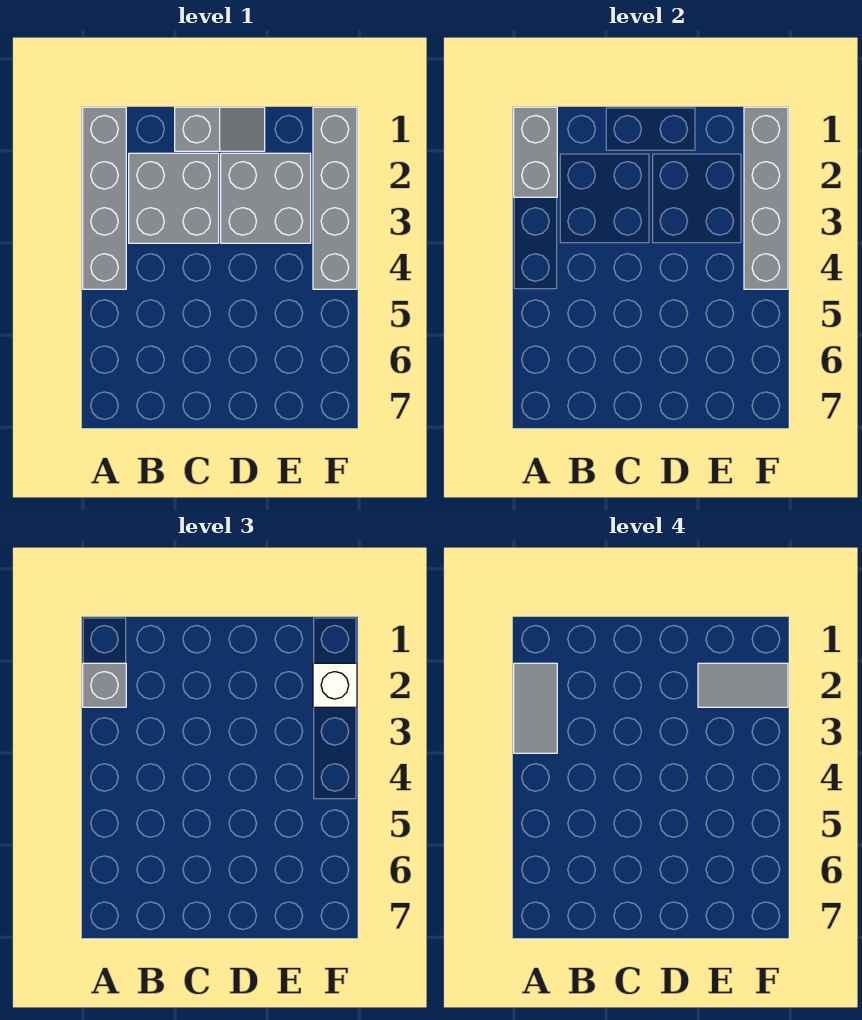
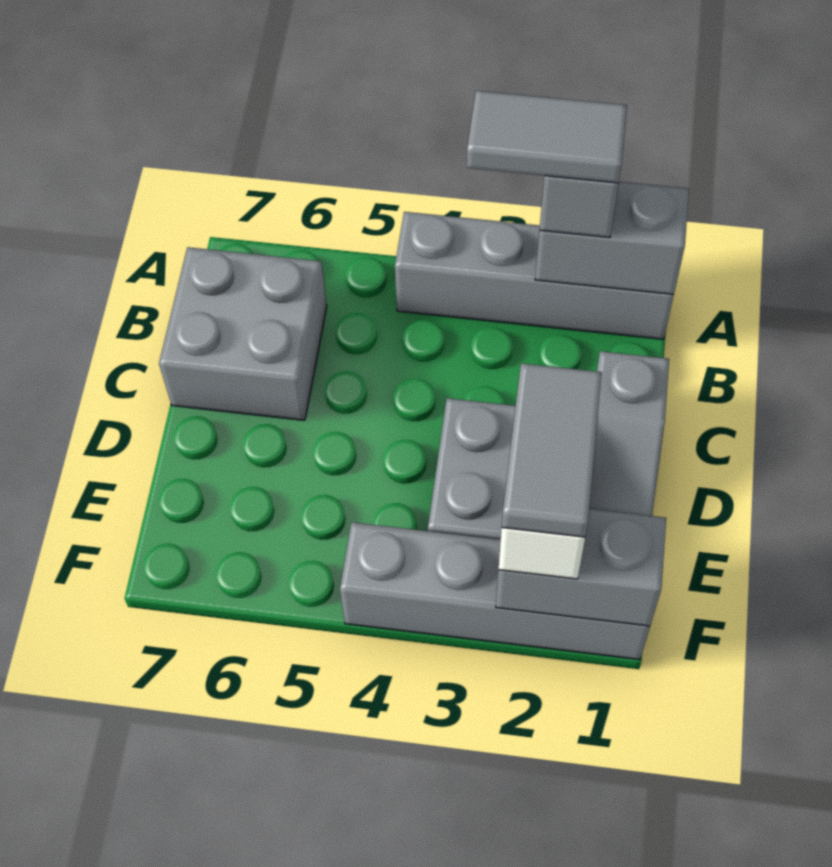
grey brick B2:C3 level 1 -> grey brick B6:C7 level 1
grey brick F1:F4 level 2 -> grey brick F1:F2 level 2

